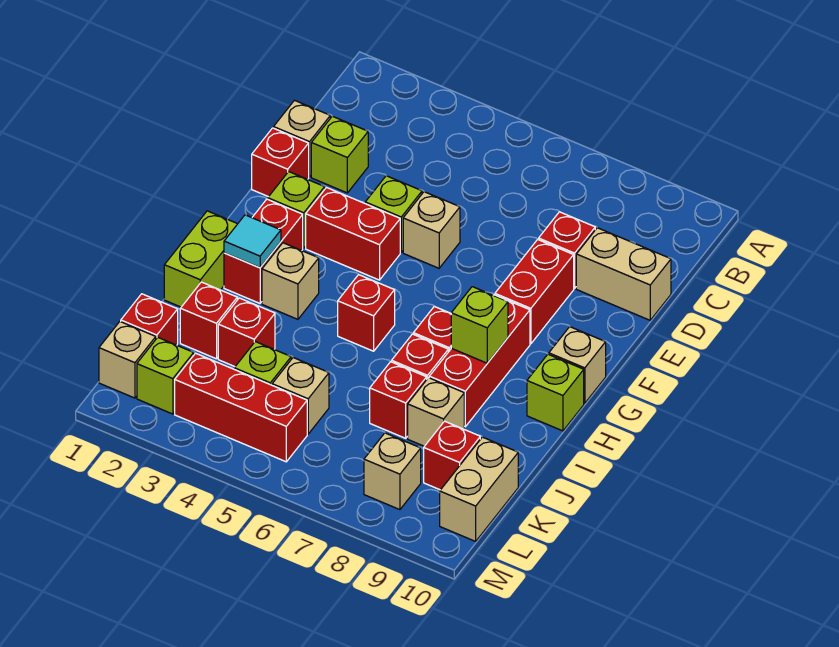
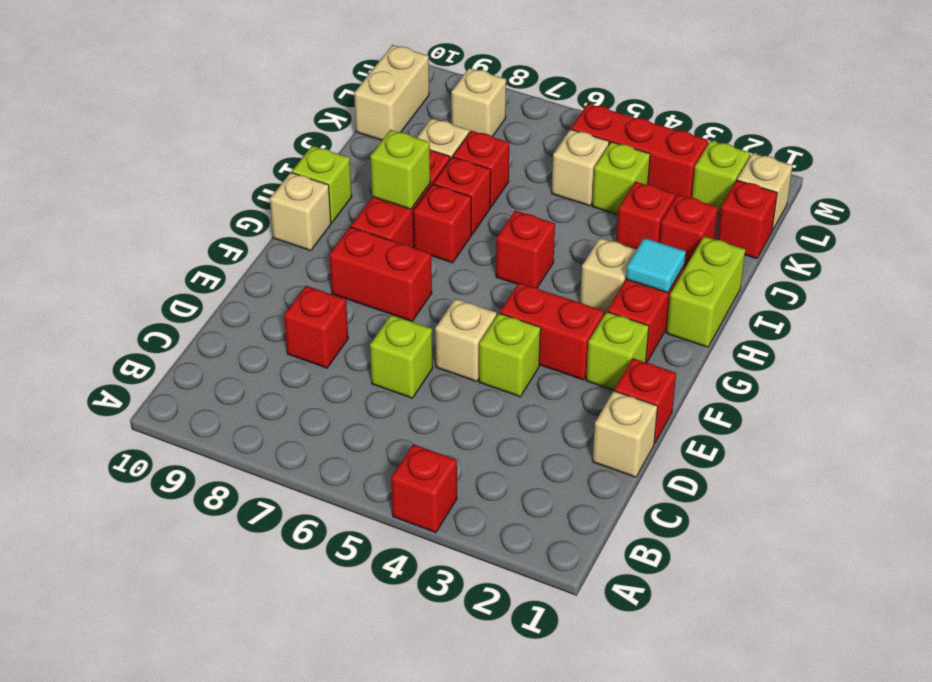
lime brick D2 level 1 -> lime brick D6 level 1
tan brick D9:D10 level 1 -> none
red brick E8:F8 level 1 -> red brick F7:F8 level 1
red brick K9 level 1 -> red brick A4 level 1

